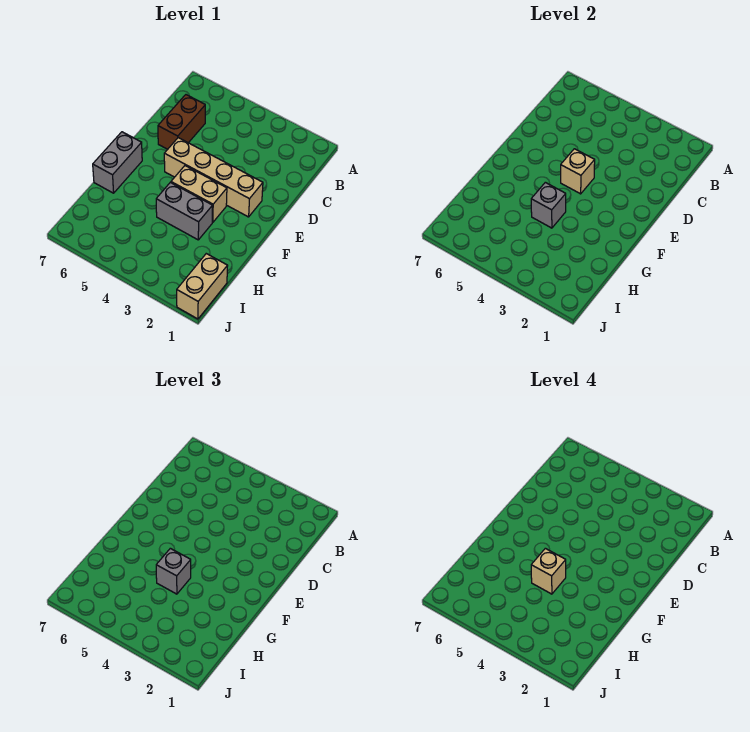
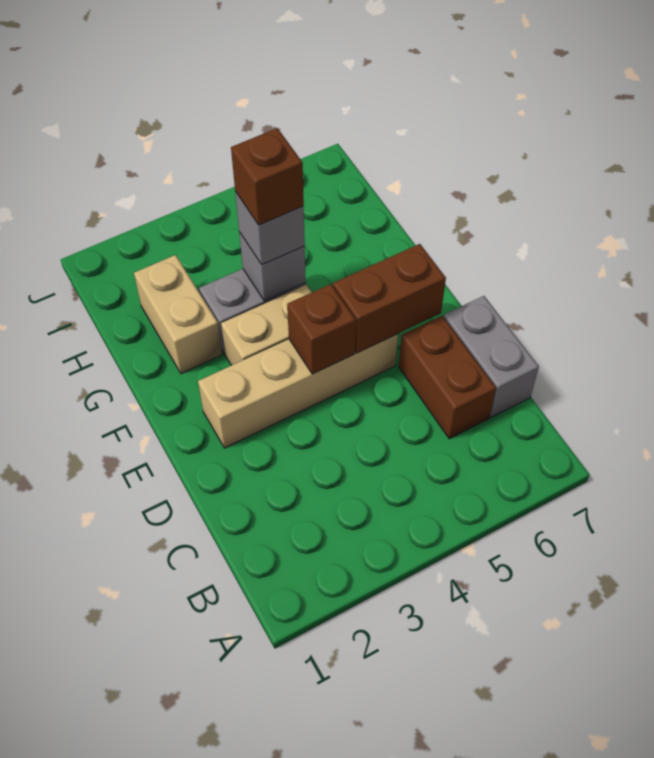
tan brick E4 level 2 -> brown brick E4 level 2
none -> brown brick E5:E6 level 2
grey brick F7:G7 level 1 -> grey brick C7:D7 level 1
tan brick G4 level 4 -> brown brick G4 level 4
tan brick I1:J1 level 1 -> tan brick G2:H2 level 1

